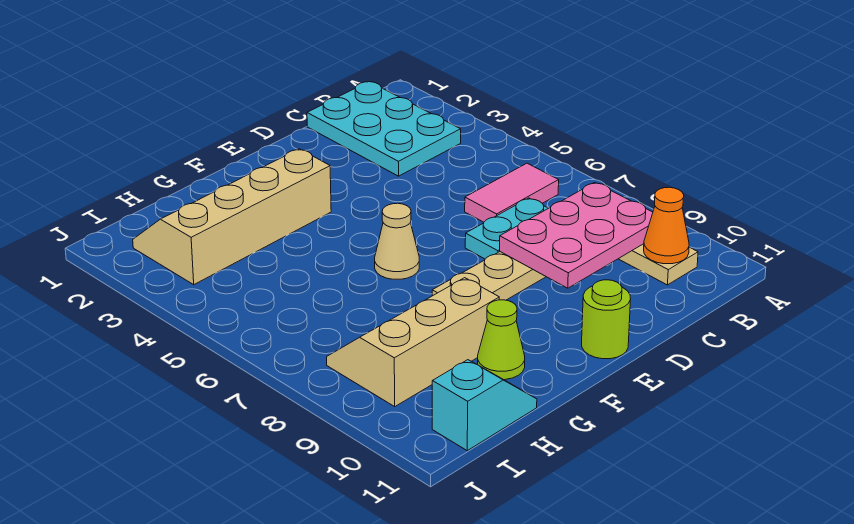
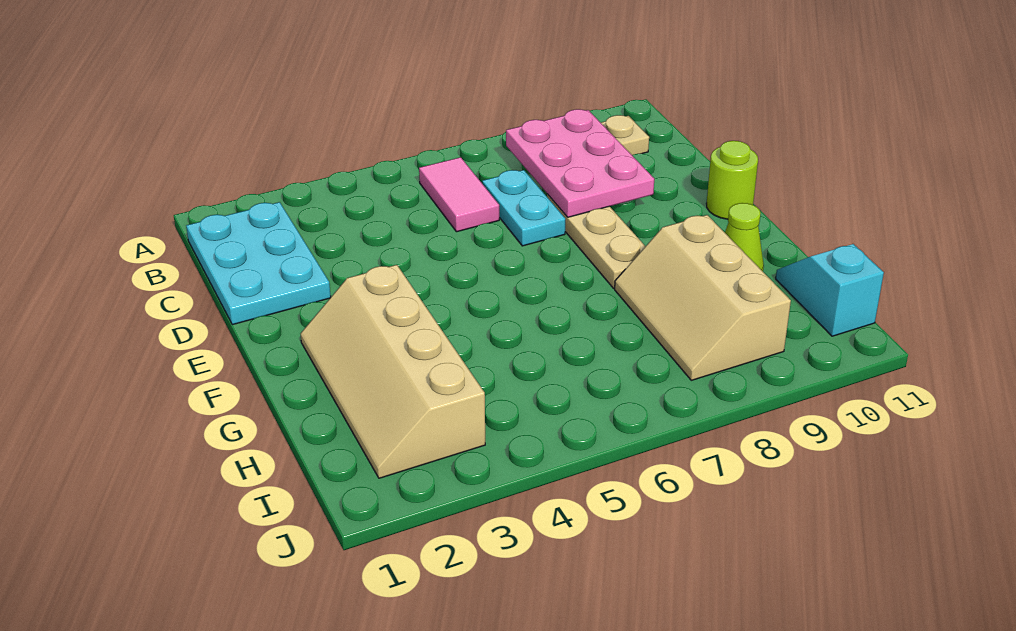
cyan plate B1:C3 level 1 -> cyan plate B1:D2 level 1
orange cone B10 level 2 -> none
tan cone F6 level 1 -> none

